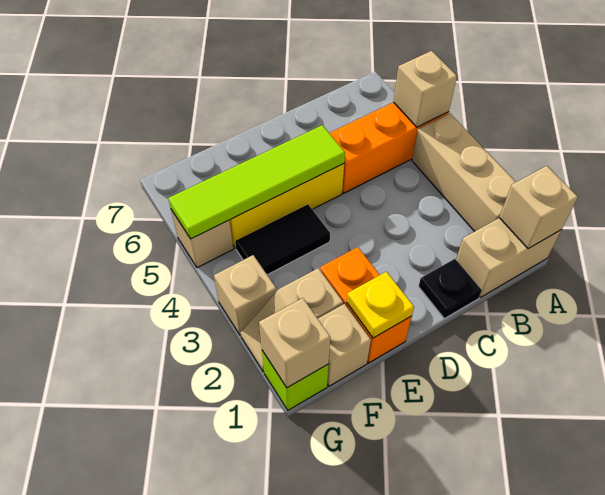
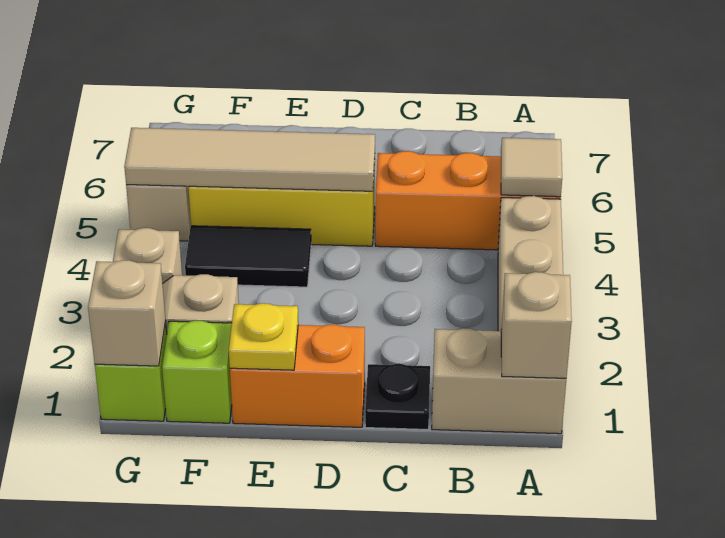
tan brick A5 level 2 -> tan tile A5 level 2
lime tile D5:G5 level 2 -> tan tile D5:G5 level 2
orange brick E1:E2 level 1 -> orange brick D1:E1 level 1
tan brick F1 level 1 -> lime brick F1 level 1

